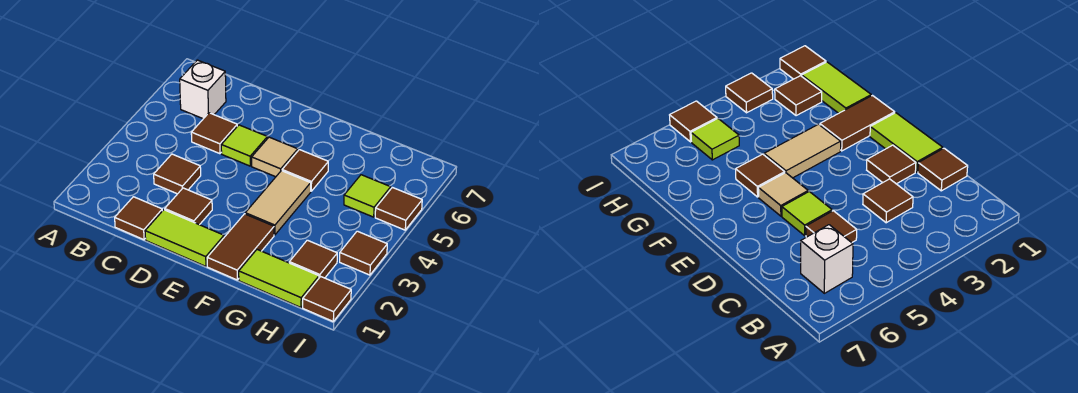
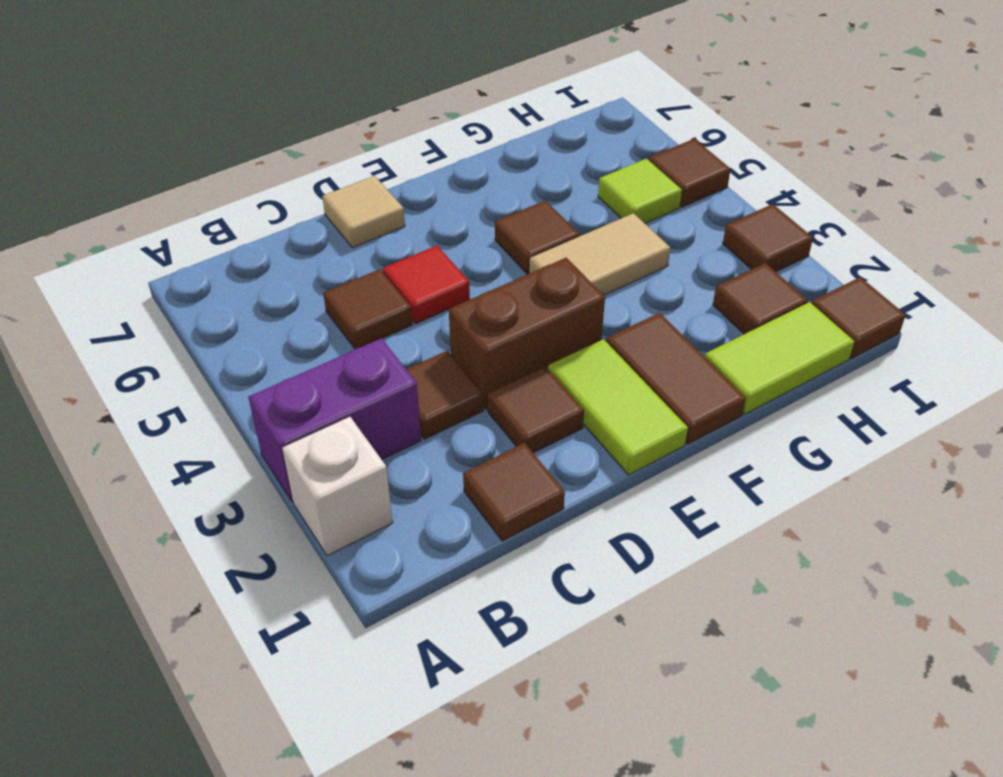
none -> purple brick A3:B3 level 1
white brick B6 level 1 -> white brick A2 level 1
lime tile D1:E1 level 1 -> lime tile E1:E2 level 1
none -> brown brick D3:E3 level 1
lime tile D5 level 1 -> red tile D5 level 1
tan tile E5 level 1 -> tan tile D7 level 1
tan tile F3:F4 level 1 -> tan tile F4:G4 level 1

